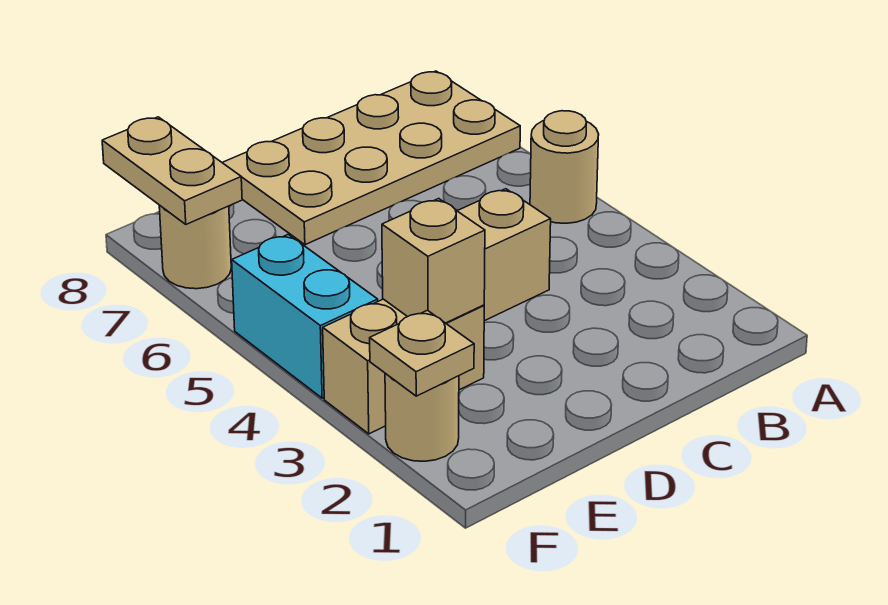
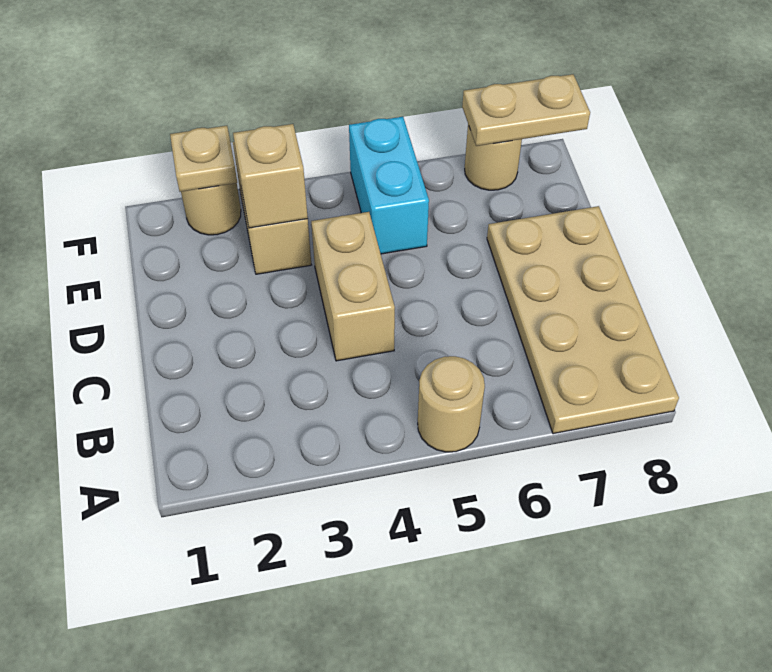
cyan brick F4:F5 level 1 -> cyan brick E5:F5 level 1

